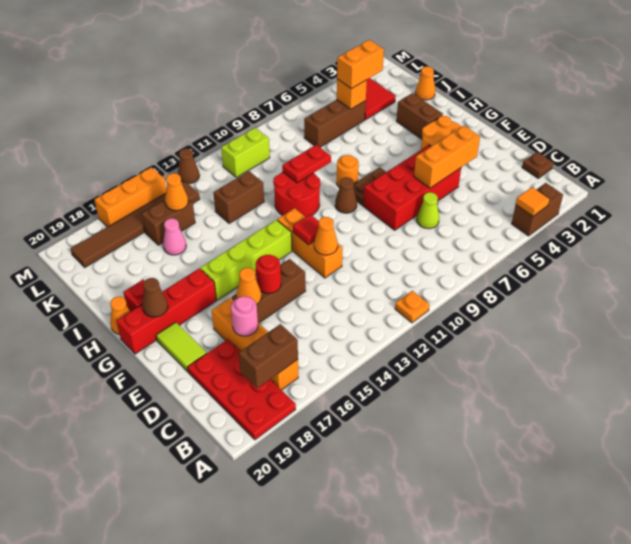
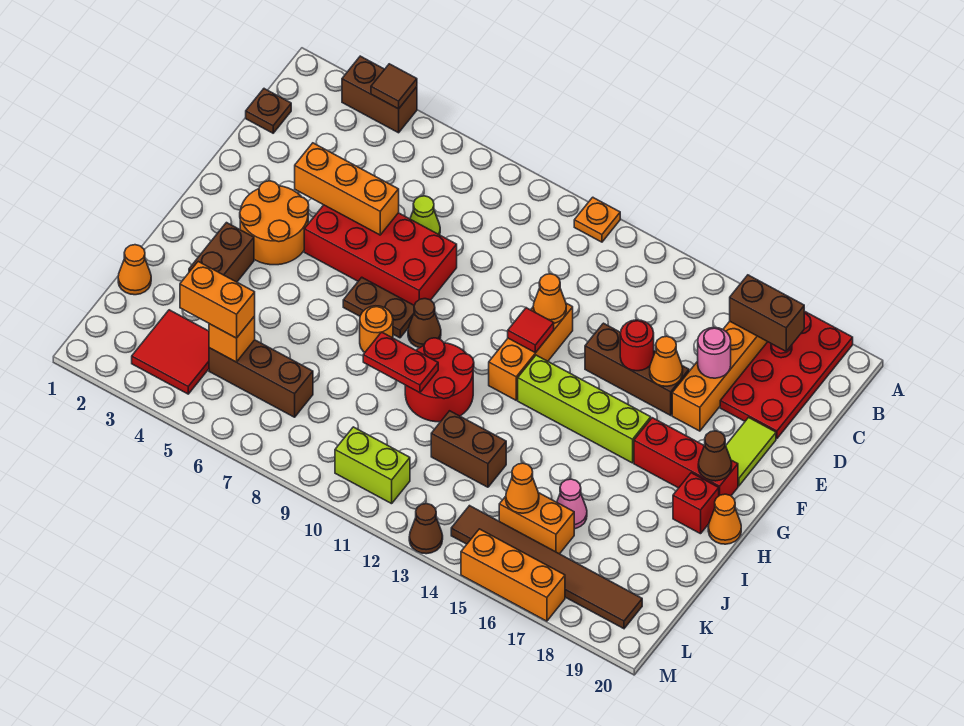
orange tile A4 level 2 -> brown tile A4 level 2
red brick G17:G20 level 1 -> red brick G17:G19 level 1
brown brick K15:K16 level 1 -> orange brick K15:K16 level 1

